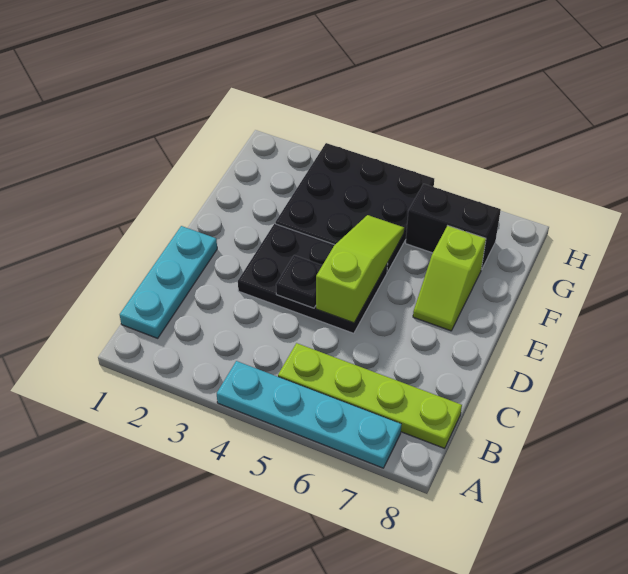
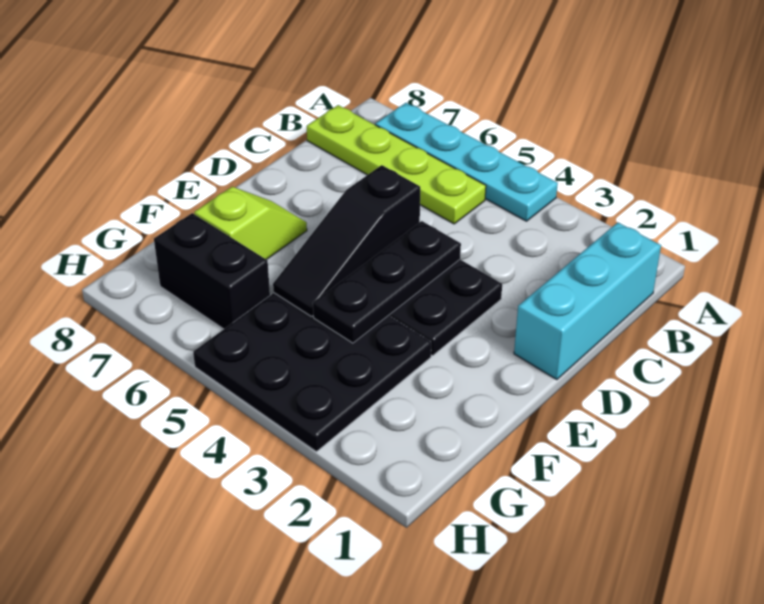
cyan plate B1:D1 level 1 -> cyan brick B1:D1 level 1
black plate D4 level 2 -> black plate D4:F4 level 2
lime slope D5:F5 level 2 top D -> black slope D5:F5 level 2 top D

